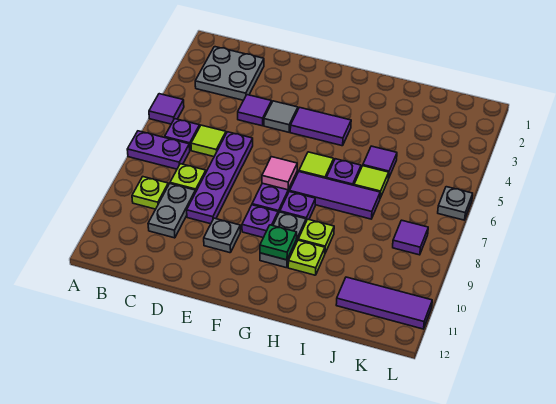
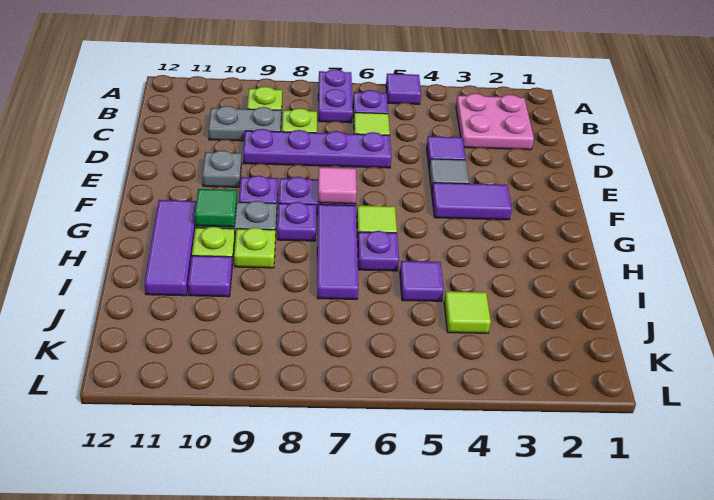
grey plate B2:C3 level 1 -> pink plate B2:C3 level 1
purple tile F4:G4 level 1 -> purple tile F3:F4 level 1
green plate G10 level 2 -> green tile G10 level 2
lime tile I6 level 1 -> lime tile J4 level 1
purple tile J11:L11 level 1 -> purple tile G11:I11 level 1
purple tile K8 level 1 -> purple tile I10 level 1
grey plate L6 level 1 -> none

